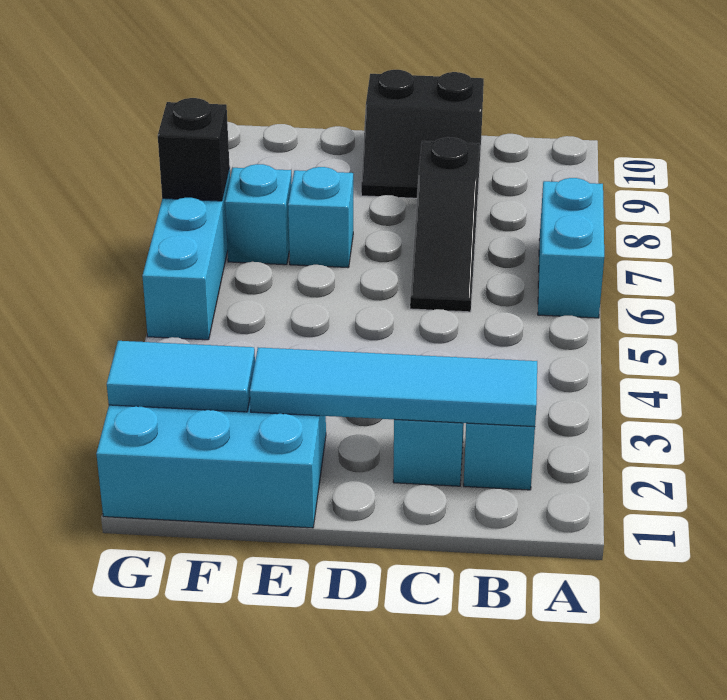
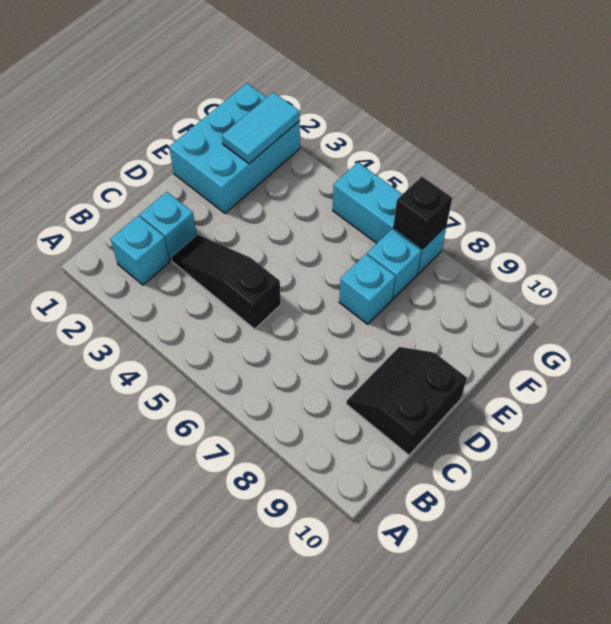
cyan brick A6:A7 level 1 -> none
cyan tile B2:E2 level 2 -> none
black slope C6:C8 level 1 top 8 -> black slope C3:C5 level 1 top 5

